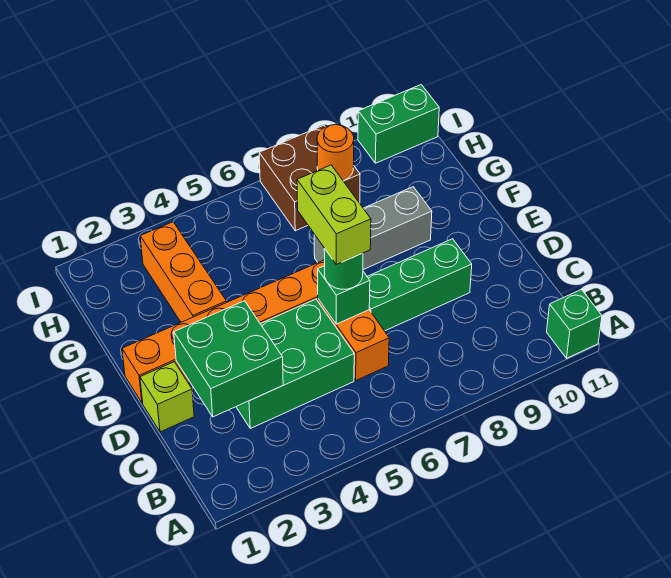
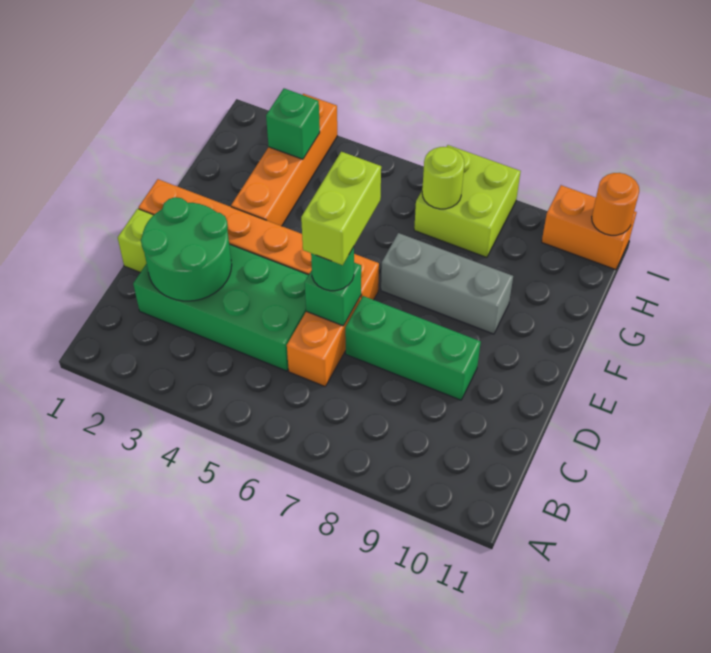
green brick A11 level 1 -> green brick H3 level 2
green brick C2:D3 level 2 -> green round brick C2:D3 level 2
green brick C3:D5 level 1 -> green brick C2:D5 level 1
orange brick F3:H3 level 1 -> orange brick F3:I3 level 1
brown brick H7:I8 level 1 -> lime brick H7:I8 level 1
none -> lime round brick H7 level 2
orange round brick H8 level 2 -> orange round brick I11 level 2
green brick I10:I11 level 1 -> orange brick I10:I11 level 1

